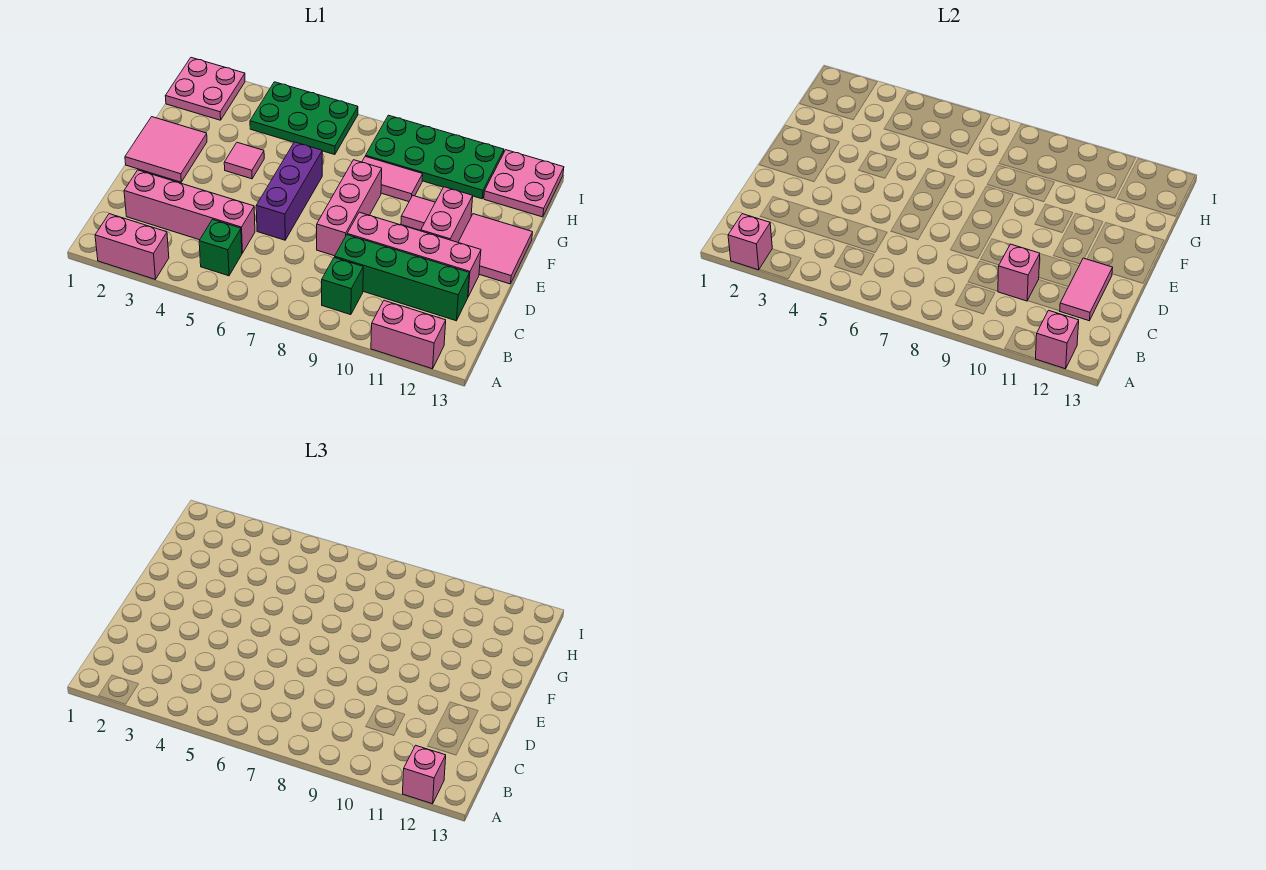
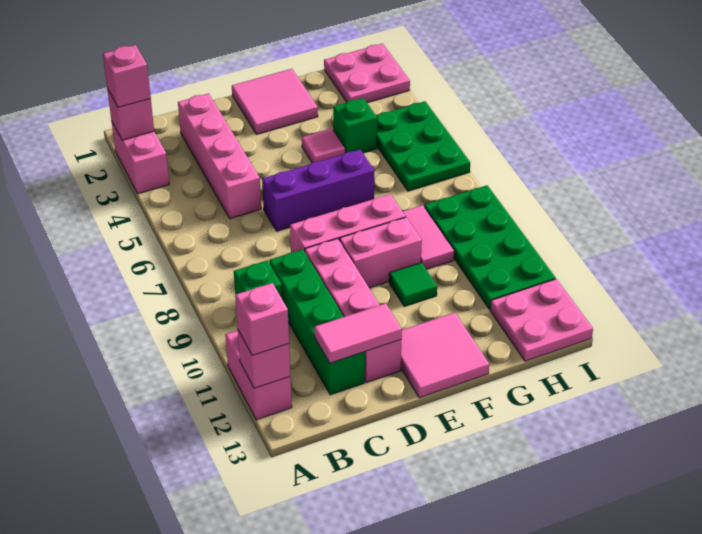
green brick B5 level 1 -> green brick G4 level 1
pink brick C10 level 2 -> pink brick A2 level 3
pink brick E11:F11 level 1 -> pink brick E9:F9 level 1
pink tile F10 level 1 -> green tile F10 level 1

